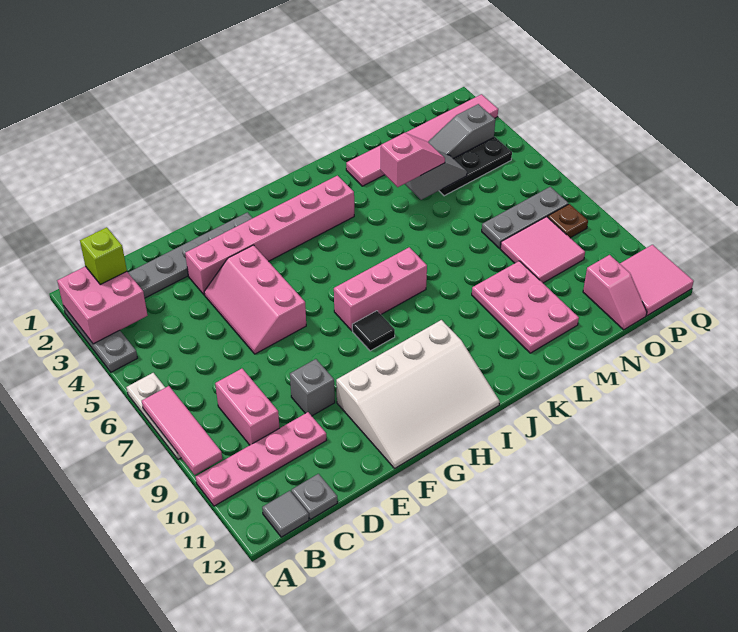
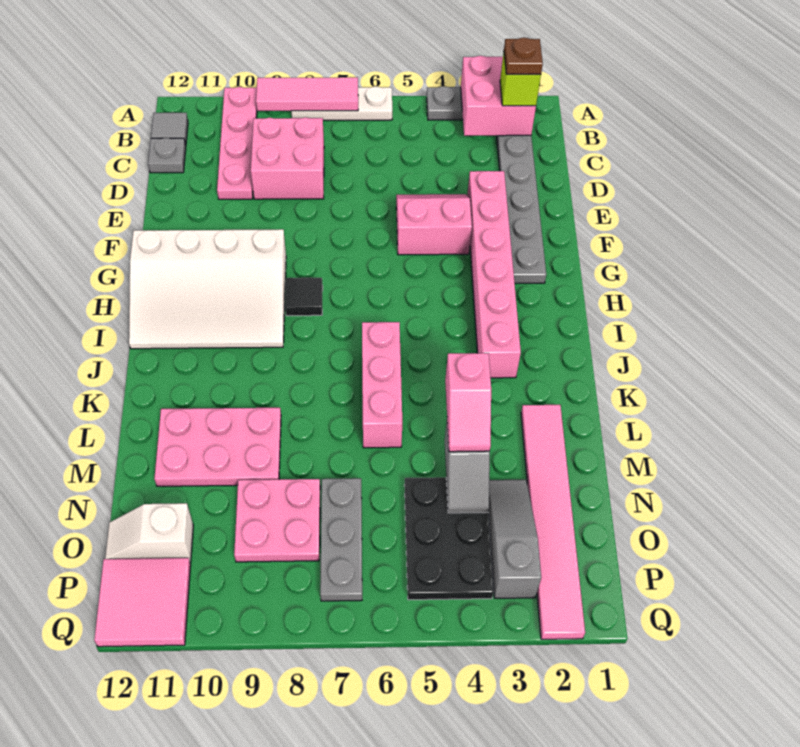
pink brick C8:C9 level 1 -> pink brick C8:D9 level 1
pink slope E4:F6 level 1 top F -> pink slope E4:F5 level 1 top F
grey brick E9 level 1 -> none
white slope F10:I12 level 1 top 10 -> white slope G9:I12 level 1 top G
pink brick H7:J7 level 1 -> pink brick J6:L6 level 1
black plate N4:P4 level 1 -> black plate N4:P5 level 1
pink tile N8:O9 level 1 -> pink plate N8:O9 level 1
pink slope O11:O12 level 1 top 11 -> white slope O11:O12 level 1 top 11
brown plate P8 level 1 -> brown plate B2 level 4

